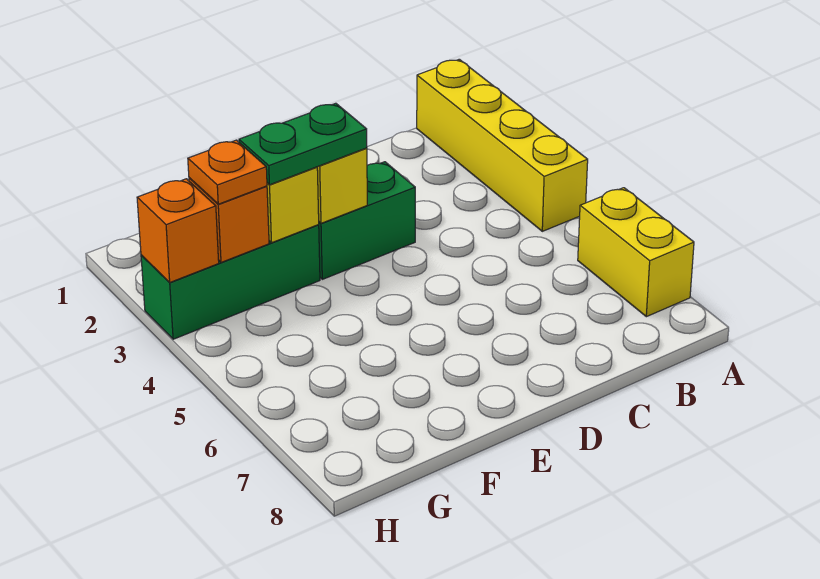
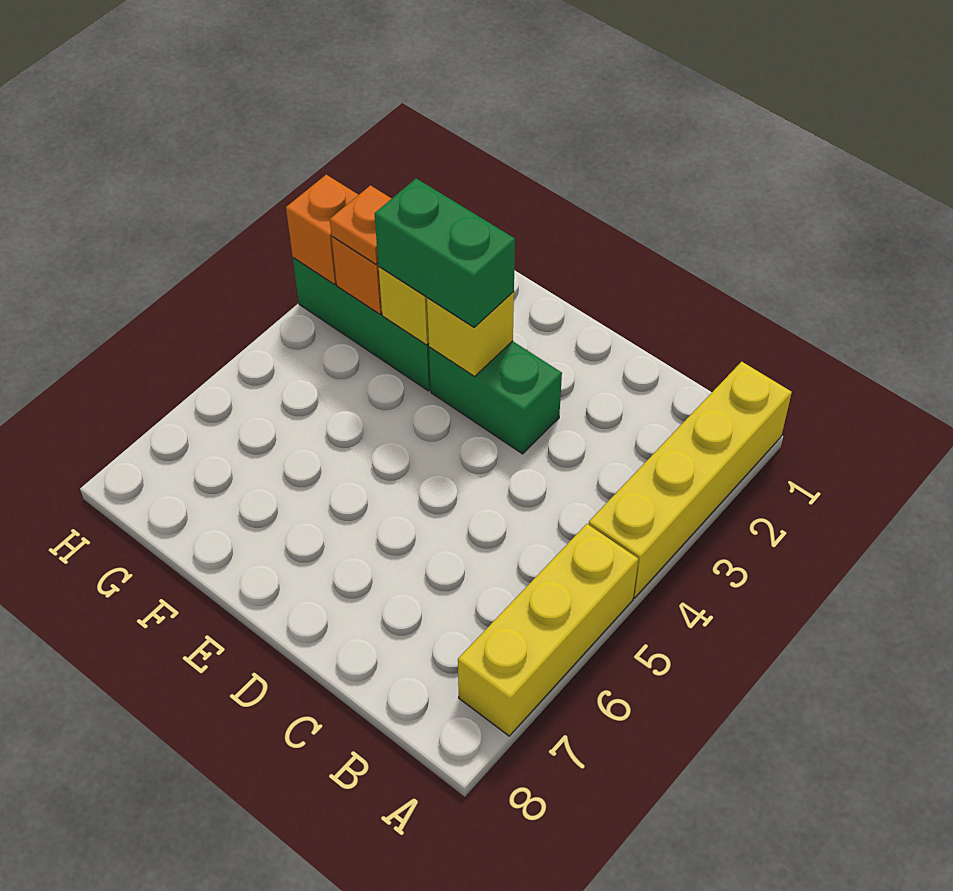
yellow brick A6:A7 level 1 -> yellow brick A5:A7 level 1
green plate E3:F3 level 3 -> green brick E3:F3 level 3

